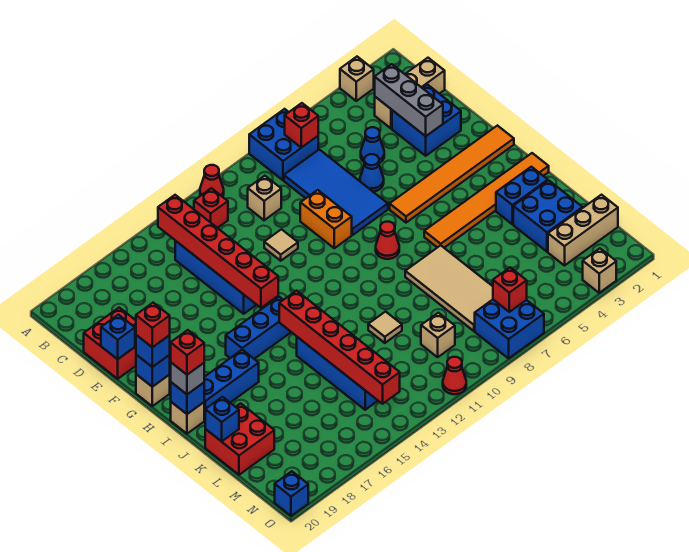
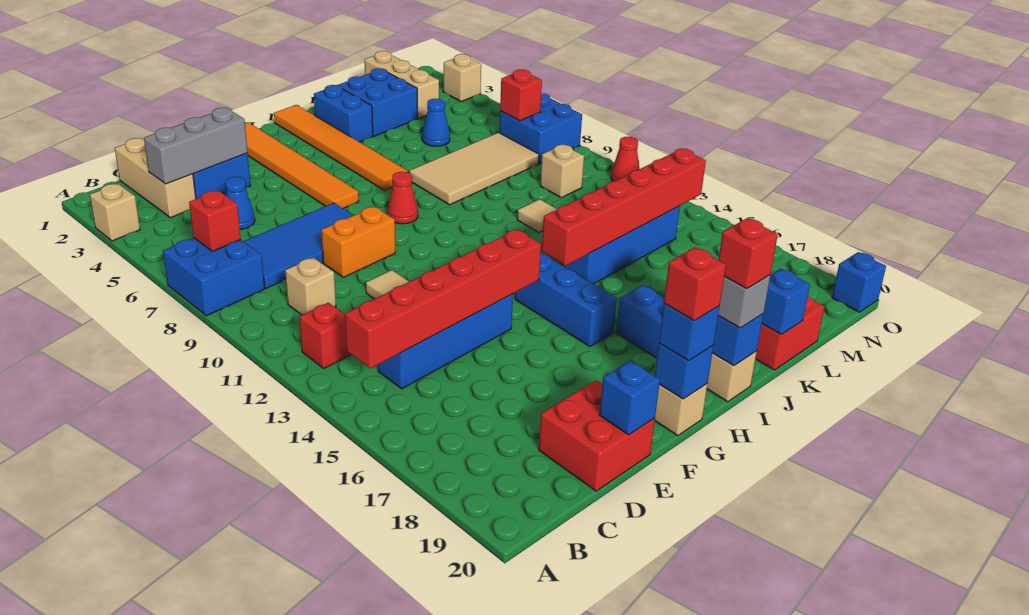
red cone A11 level 1 -> none
blue cone E6 level 1 -> blue cone L5 level 1

